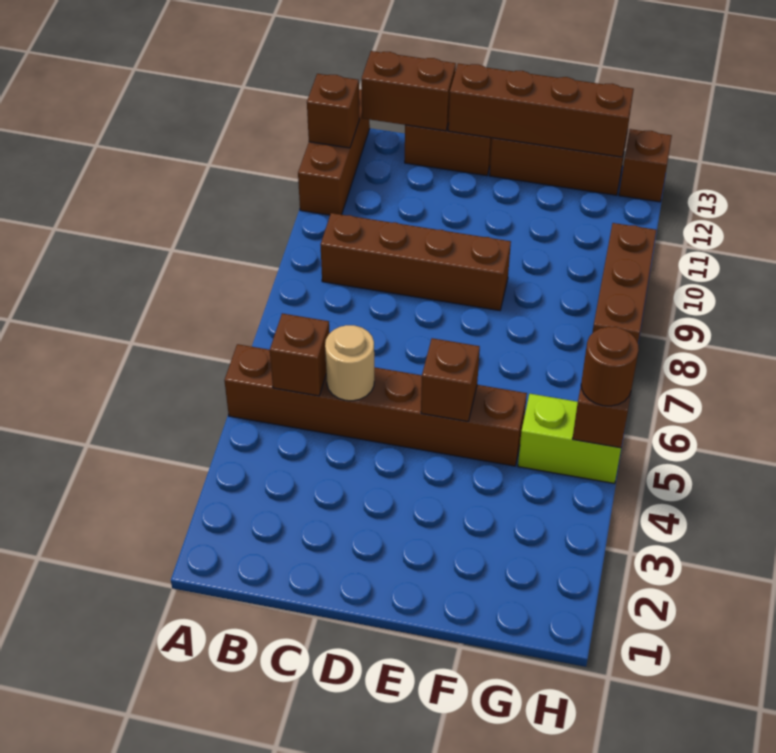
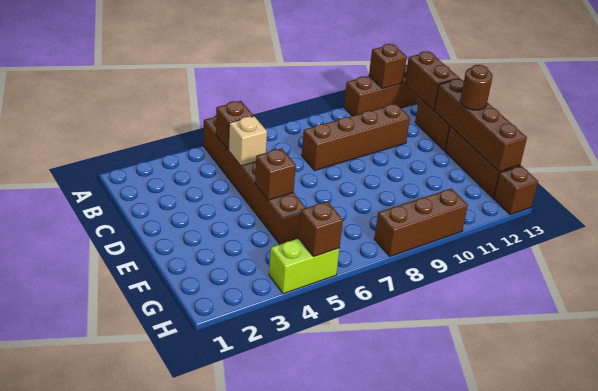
brown brick B9:E9 level 1 -> brown brick C8:C11 level 1
tan round brick C5 level 2 -> tan brick C5 level 2
lime brick G5:H5 level 1 -> lime brick H4:H5 level 1
brown round brick H5 level 3 -> brown round brick E13 level 3

